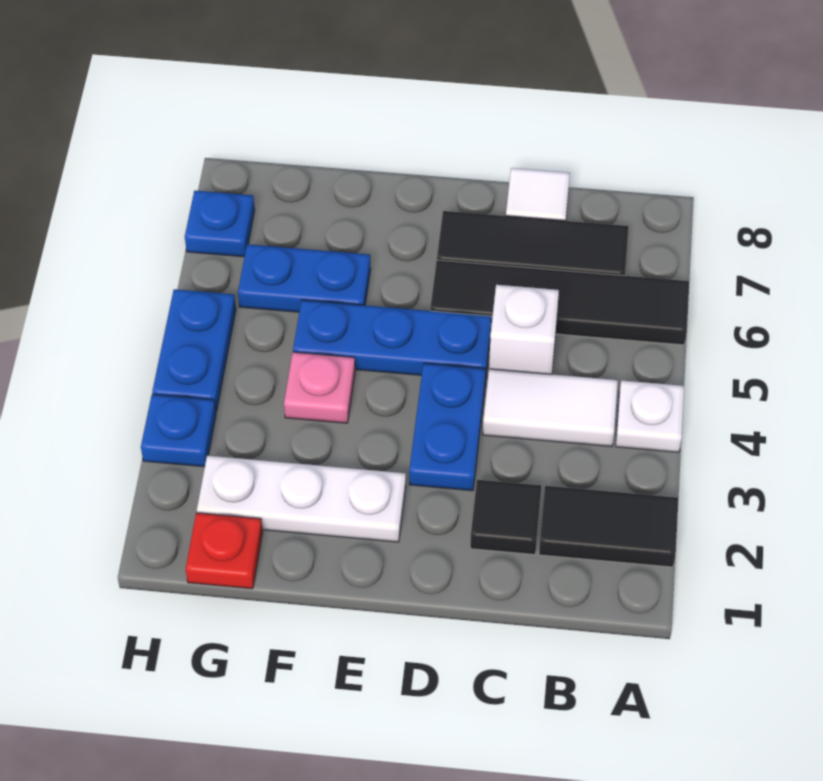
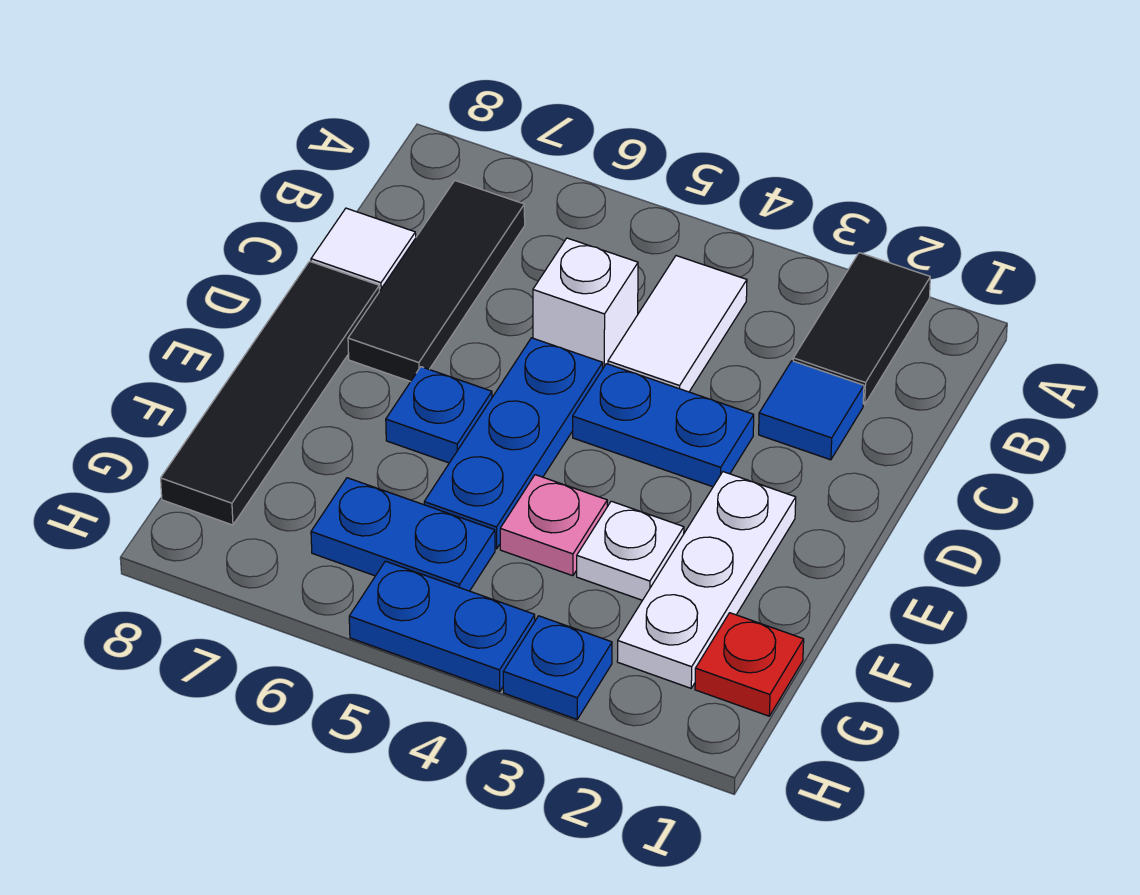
white plate A4 level 1 -> white plate F3 level 1
black tile A6:D6 level 1 -> black tile D8:G8 level 1
black tile C2 level 1 -> blue tile C2 level 1
blue plate F6:G6 level 1 -> blue plate G5:G6 level 1
blue plate H7 level 1 -> blue plate E6 level 1

